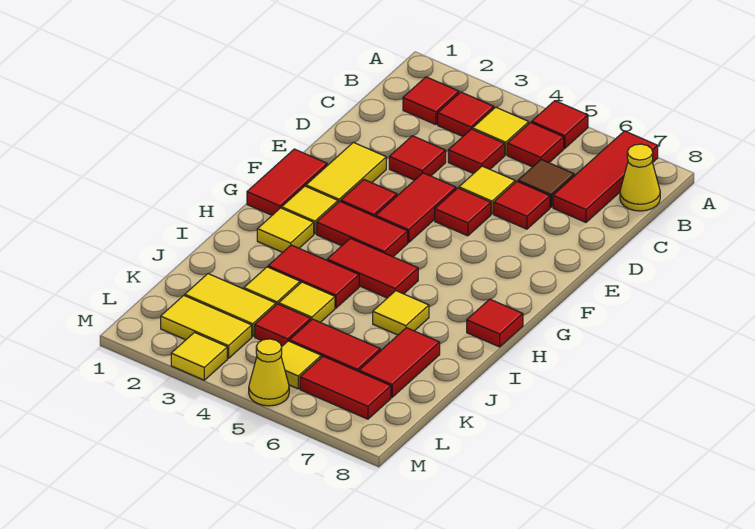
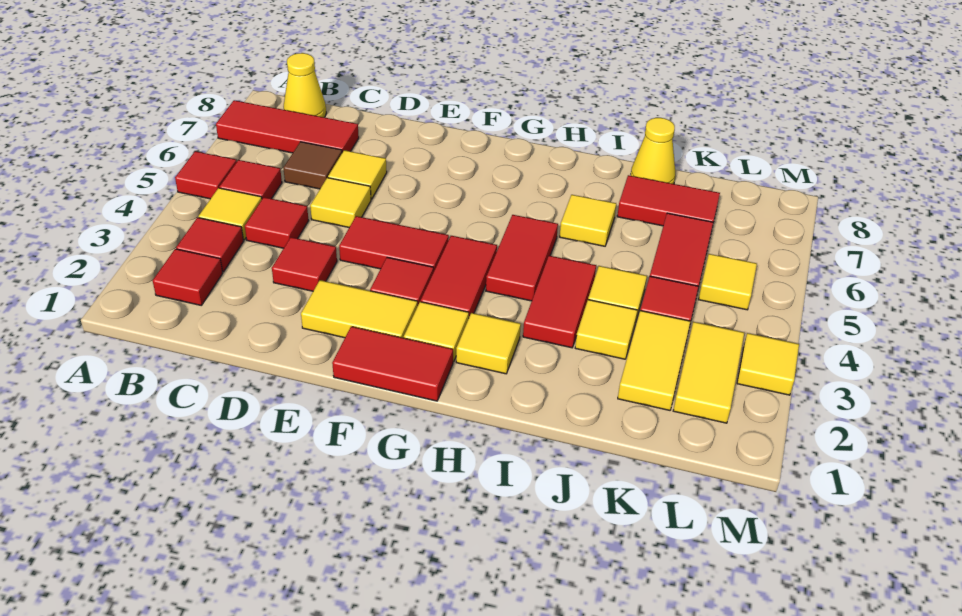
red tile D6 level 1 -> yellow tile D6 level 1
red tile E5 level 1 -> none
red tile H8 level 1 -> none
red tile L6:L7 level 1 -> none
yellow cone M5 level 1 -> yellow cone J8 level 1

